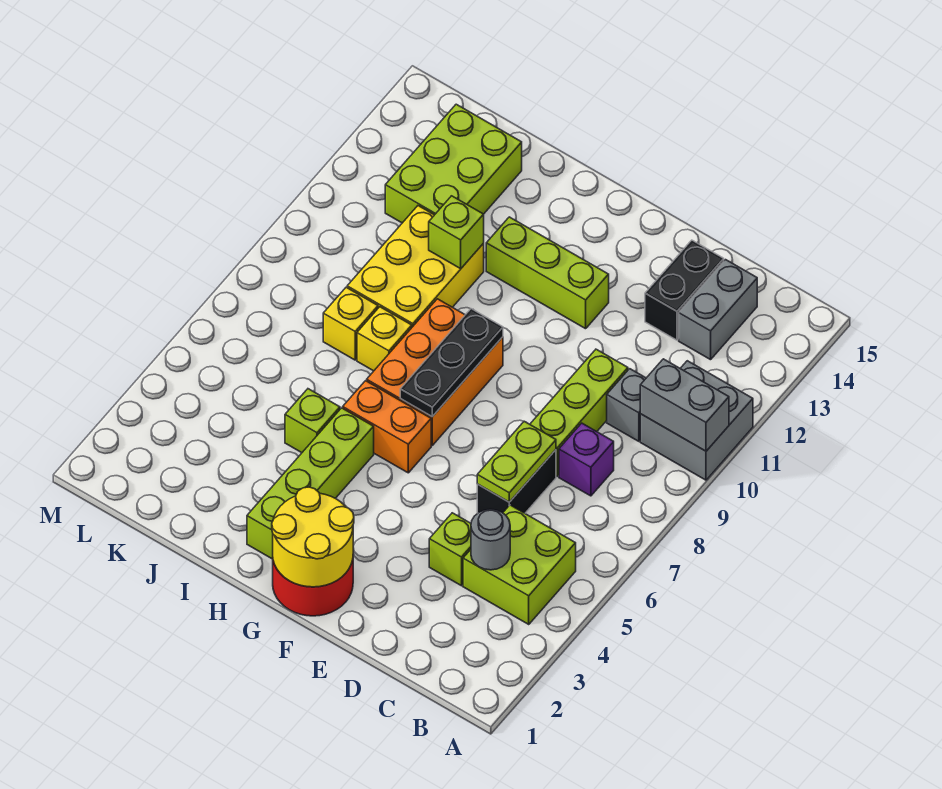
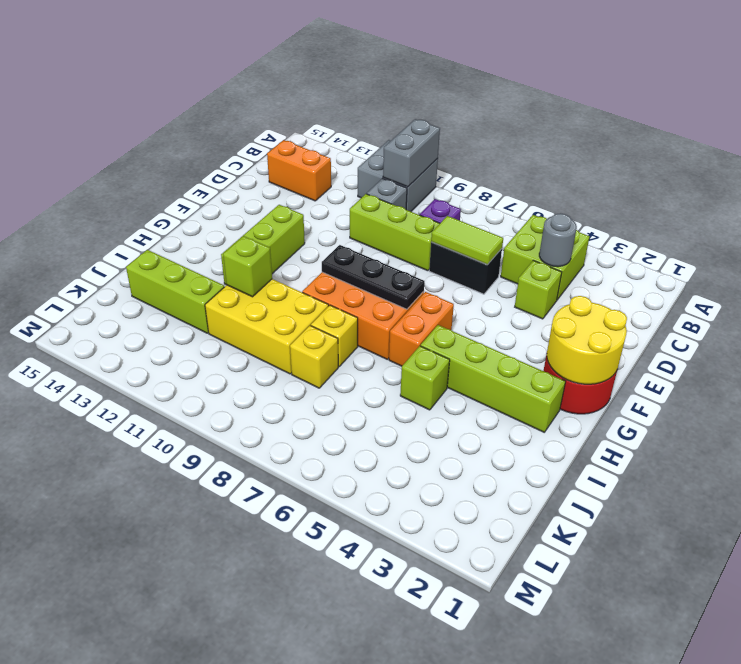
grey brick C13:C14 level 1 -> orange brick C13:C14 level 1
lime plate D6:D7 level 2 -> lime tile D6:D7 level 2
black brick D13:D14 level 1 -> none
lime brick J12:K14 level 1 -> lime brick J12:J14 level 1

